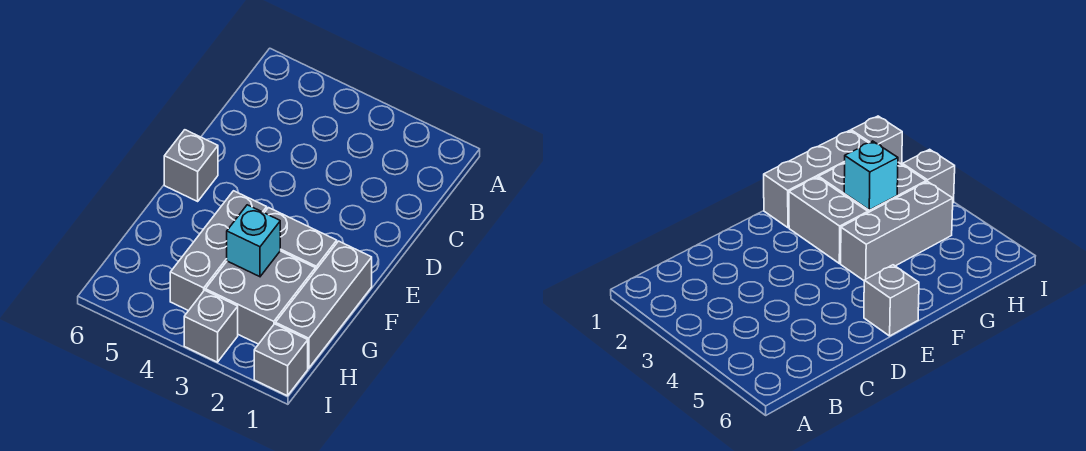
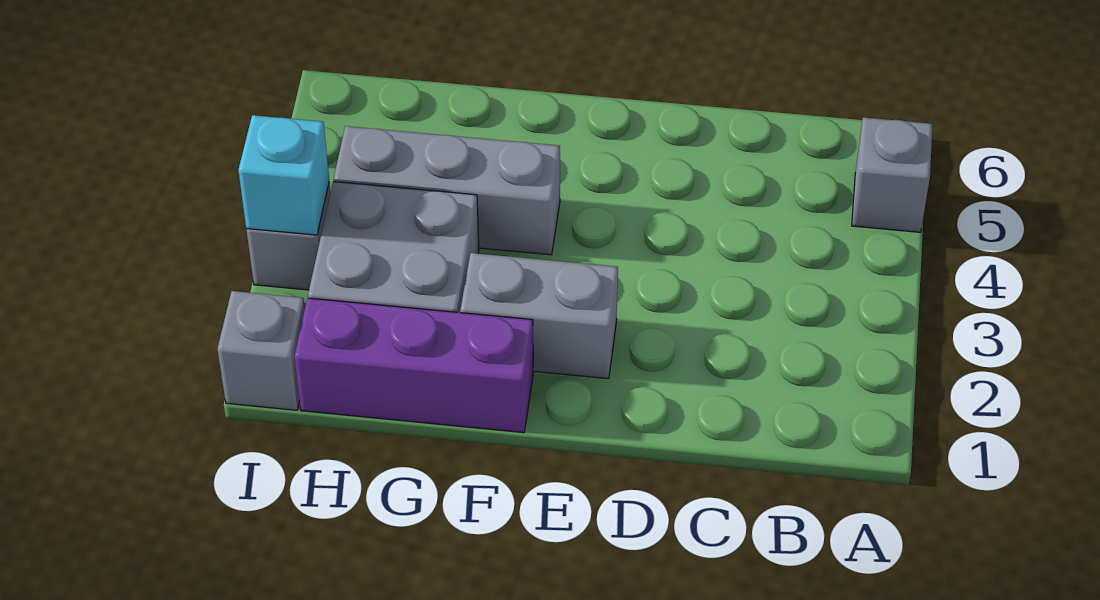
grey brick E6 level 1 -> grey brick A5 level 1
grey brick F1:H1 level 1 -> purple brick F1:H1 level 1
grey brick F2:F3 level 1 -> grey brick E2:F2 level 1
cyan brick G3 level 2 -> cyan brick I3 level 2

